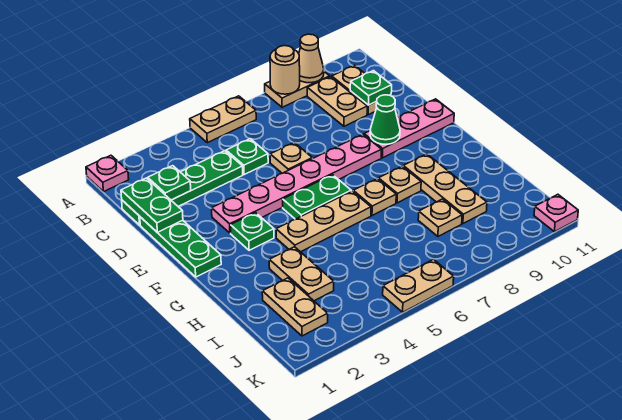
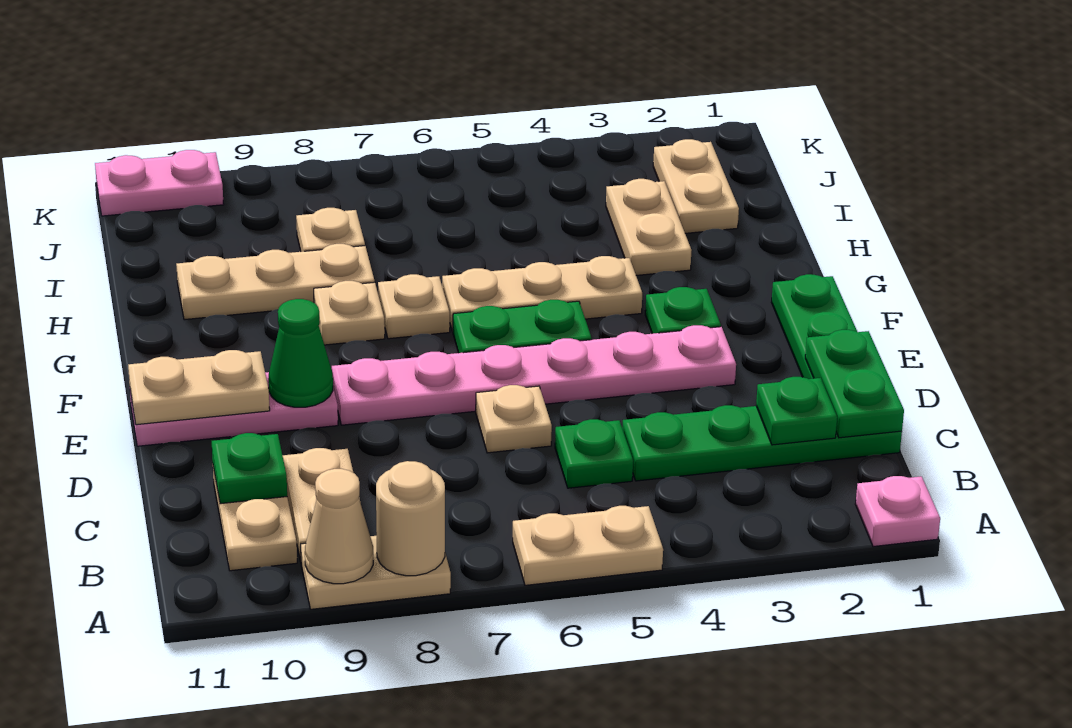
tan plate G9:I9 level 1 -> tan plate H8:H10 level 1
tan plate K5:K6 level 1 -> tan plate E10:E11 level 2
pink plate K11 level 1 -> pink plate K10:K11 level 1

